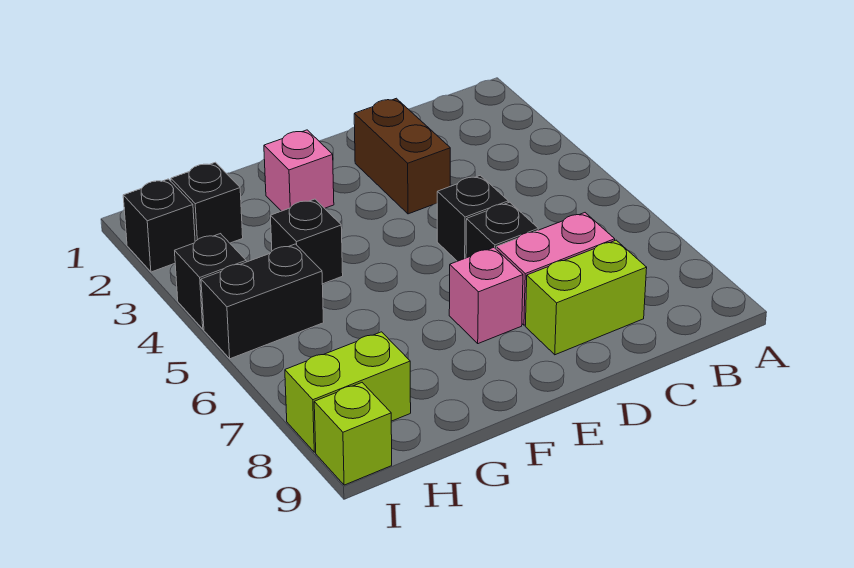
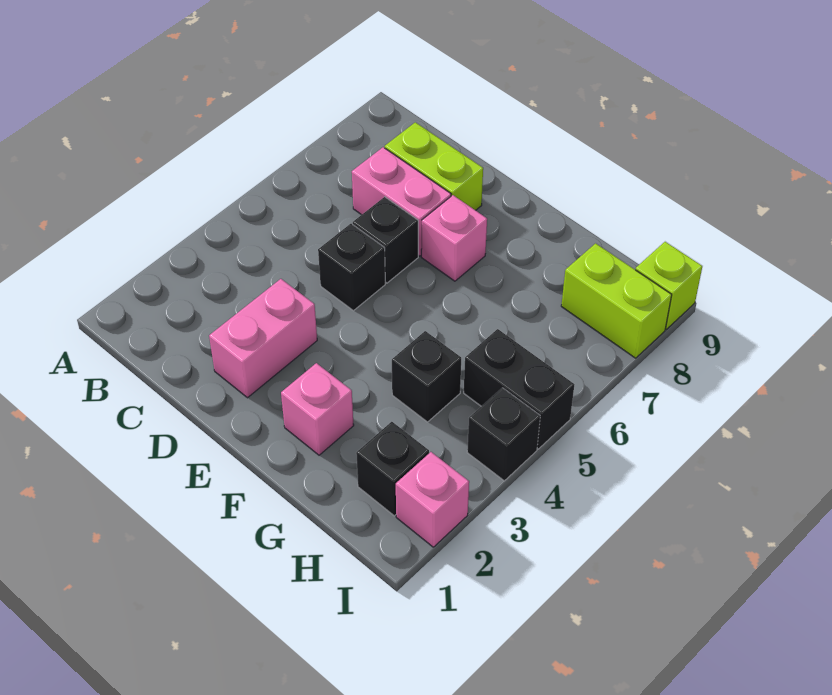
brown brick D2:D3 level 1 -> pink brick D2:D3 level 1
black brick I2 level 1 -> pink brick I2 level 1

